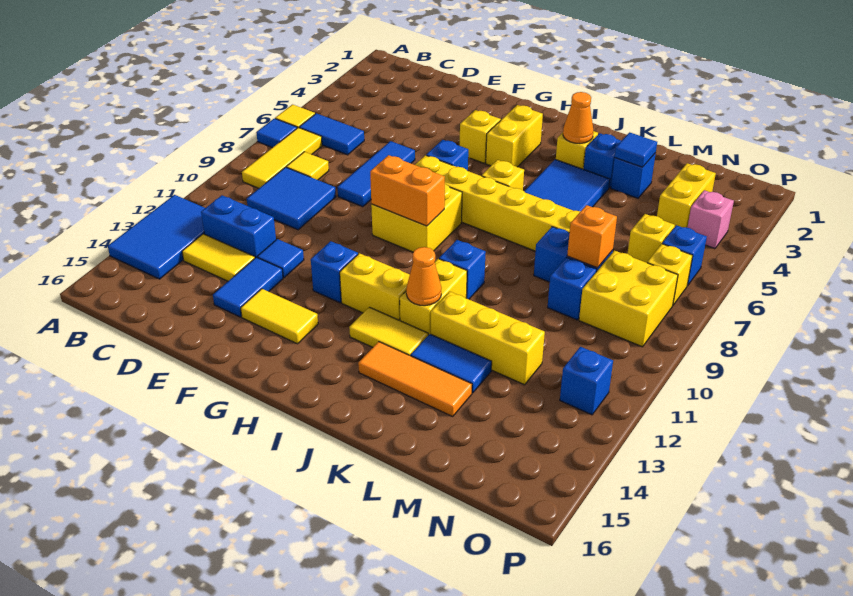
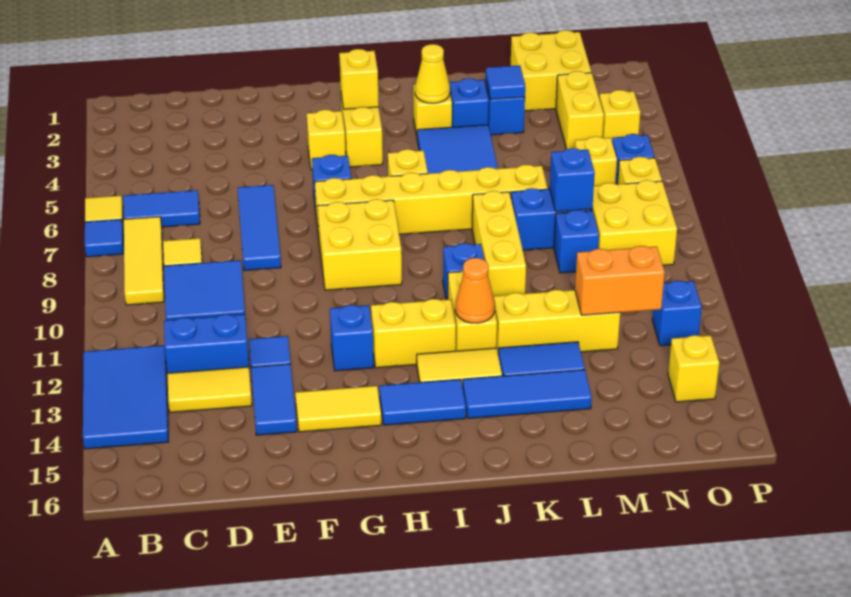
orange brick G9:H9 level 2 -> orange brick M12:N12 level 2
none -> yellow brick H3 level 2
none -> blue tile H14:I14 level 1
orange cone J3 level 2 -> yellow cone J3 level 2
orange tile J14:L14 level 1 -> blue tile J14:L14 level 1
none -> yellow brick K8:K10 level 1
none -> yellow brick M1:N2 level 1
orange brick M8 level 2 -> blue brick M8 level 2
pink brick O4 level 1 -> yellow brick O4 level 1
none -> yellow brick O14 level 1

